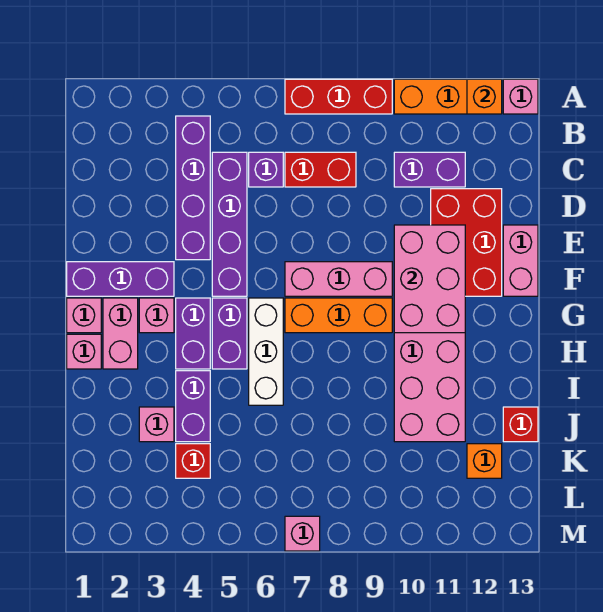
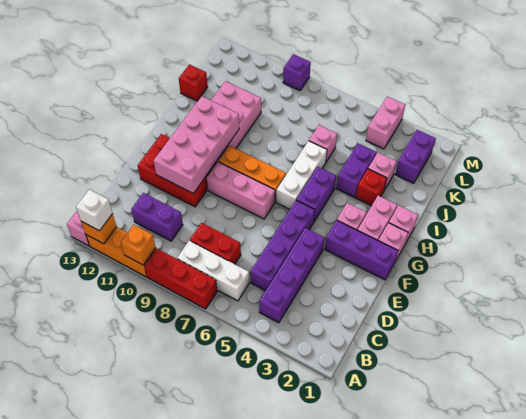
none -> white brick A12 level 3
none -> white brick B6:B8 level 1
purple brick C6 level 1 -> purple brick M9 level 1
red brick D11:F12 level 1 -> red brick E10:F12 level 1
pink brick E10:G11 level 2 -> pink brick E10:H11 level 2
pink brick E13:F13 level 1 -> pink brick L4:M4 level 1
purple brick G4:H4 level 1 -> purple brick K2:L2 level 1
red brick K4 level 1 -> red brick I3 level 1
orange brick K12 level 1 -> orange brick A10 level 2
pink brick M7 level 1 -> pink brick J6 level 1

